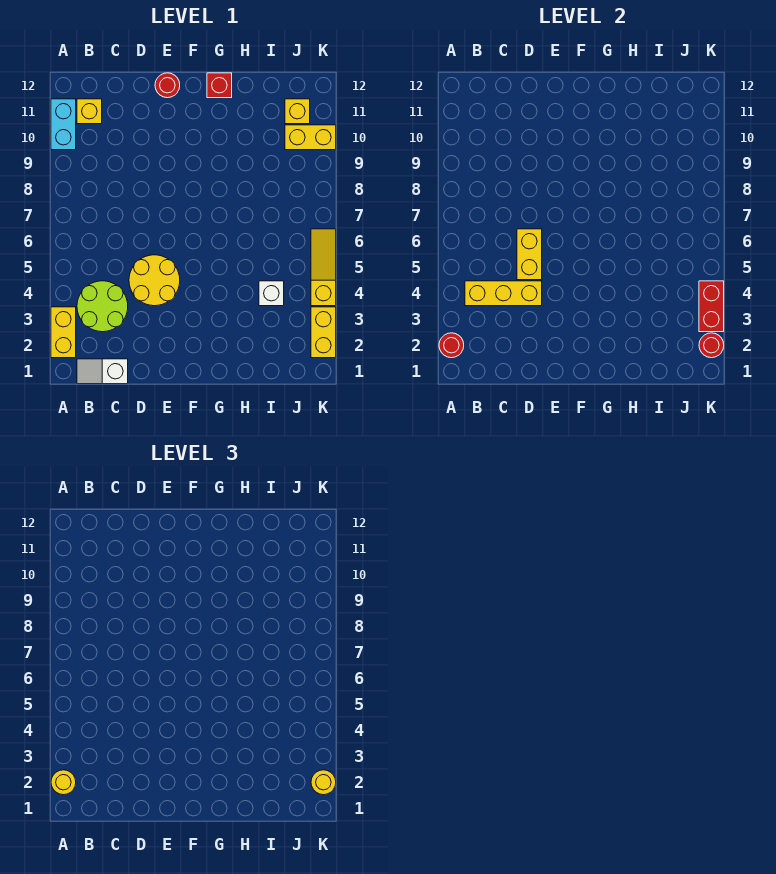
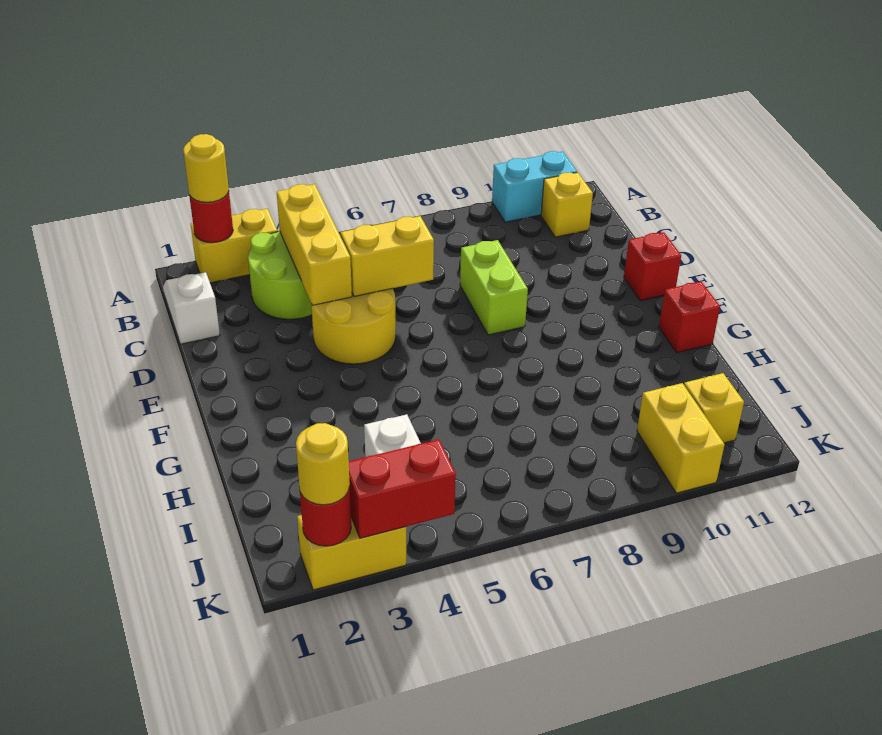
none -> lime brick D8:E8 level 1
red round brick E12 level 1 -> red brick E12 level 1
yellow slope K4:K6 level 1 top 4 -> none

